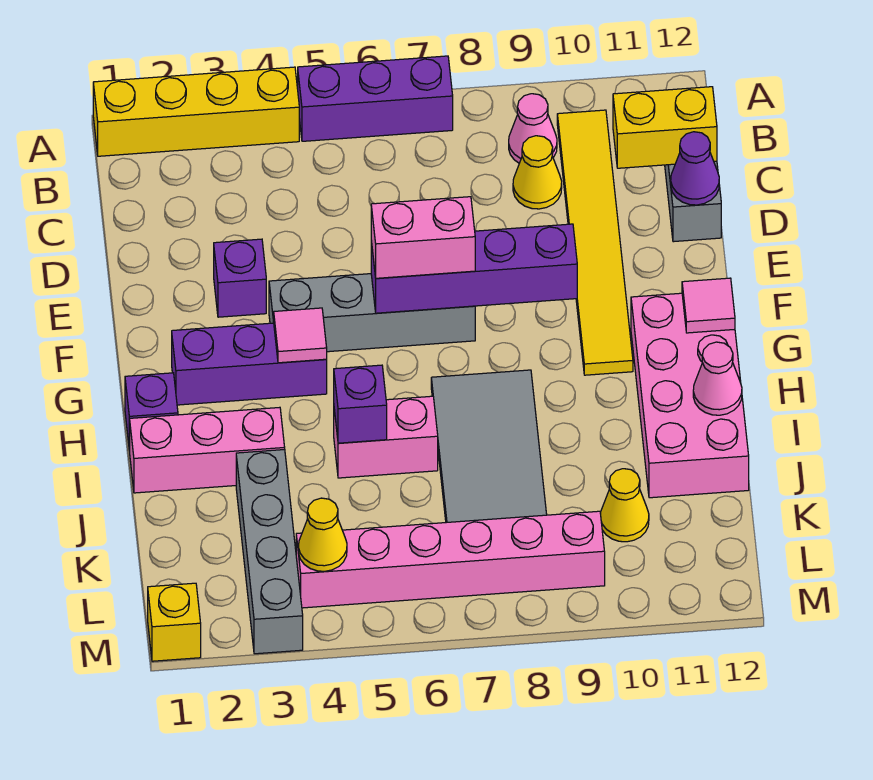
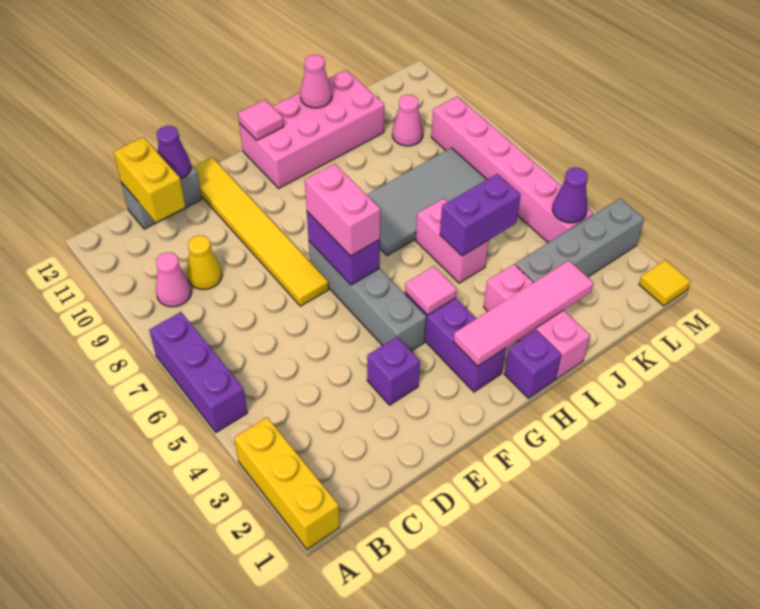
yellow brick A1:A4 level 1 -> yellow brick A1:A3 level 1
yellow tile B10:G10 level 1 -> yellow tile E7:E12 level 1
purple brick F6:F9 level 2 -> purple brick F6:F7 level 2
none -> pink tile G2:J2 level 2
purple brick I5 level 2 -> purple brick I5:J5 level 2
yellow cone K10 level 1 -> pink cone K10 level 1
yellow cone L4 level 2 -> purple cone L4 level 2
yellow brick M1 level 1 -> yellow tile M1 level 1

